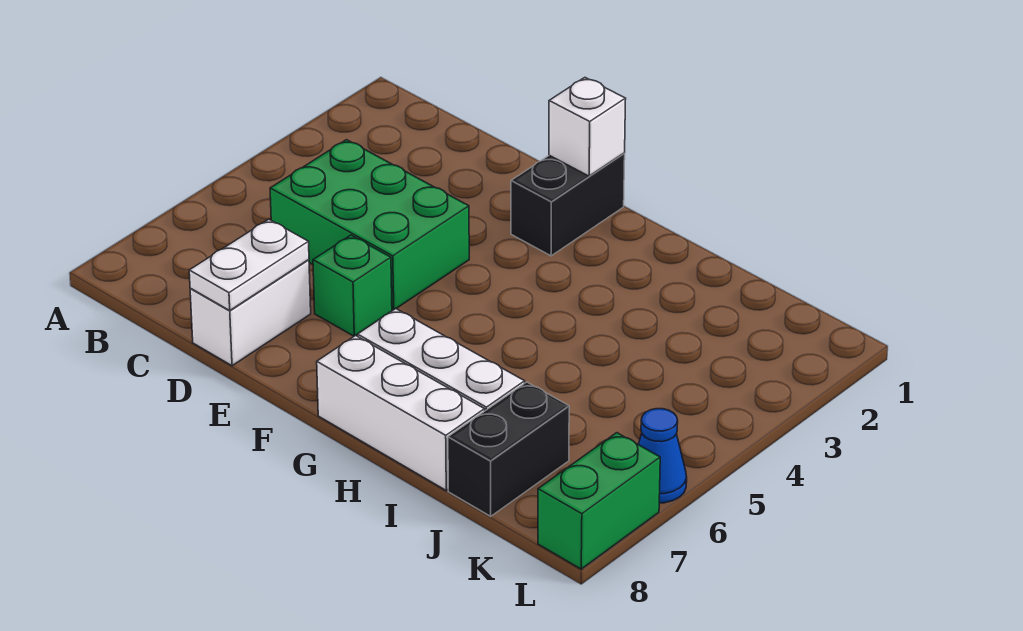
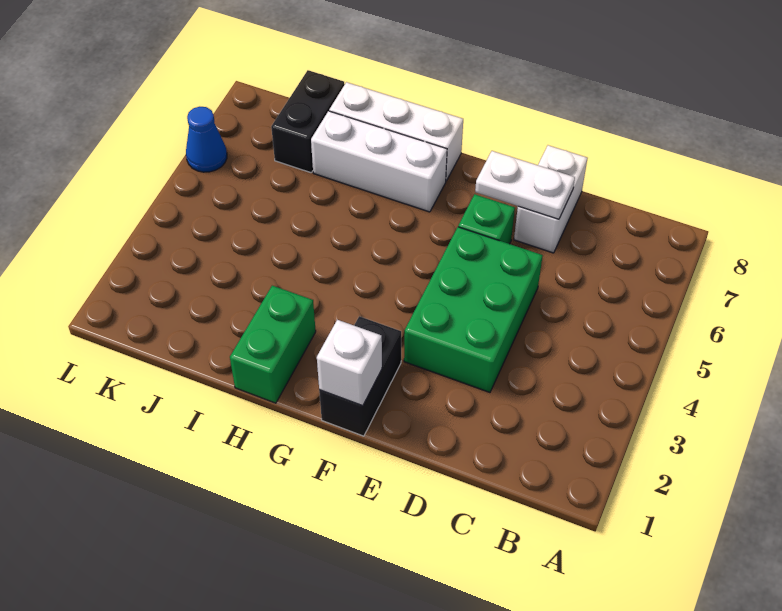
green brick C4:E5 level 1 -> green brick D3:E5 level 1
white plate D7:D8 level 2 -> white plate D7:E7 level 2
green brick L7:L8 level 1 -> green brick H1:H2 level 1

